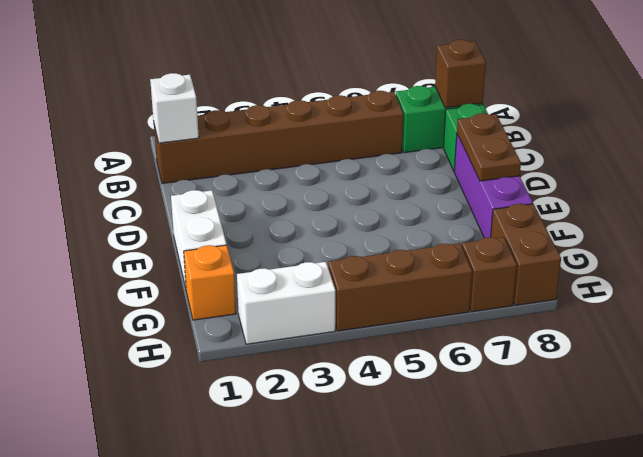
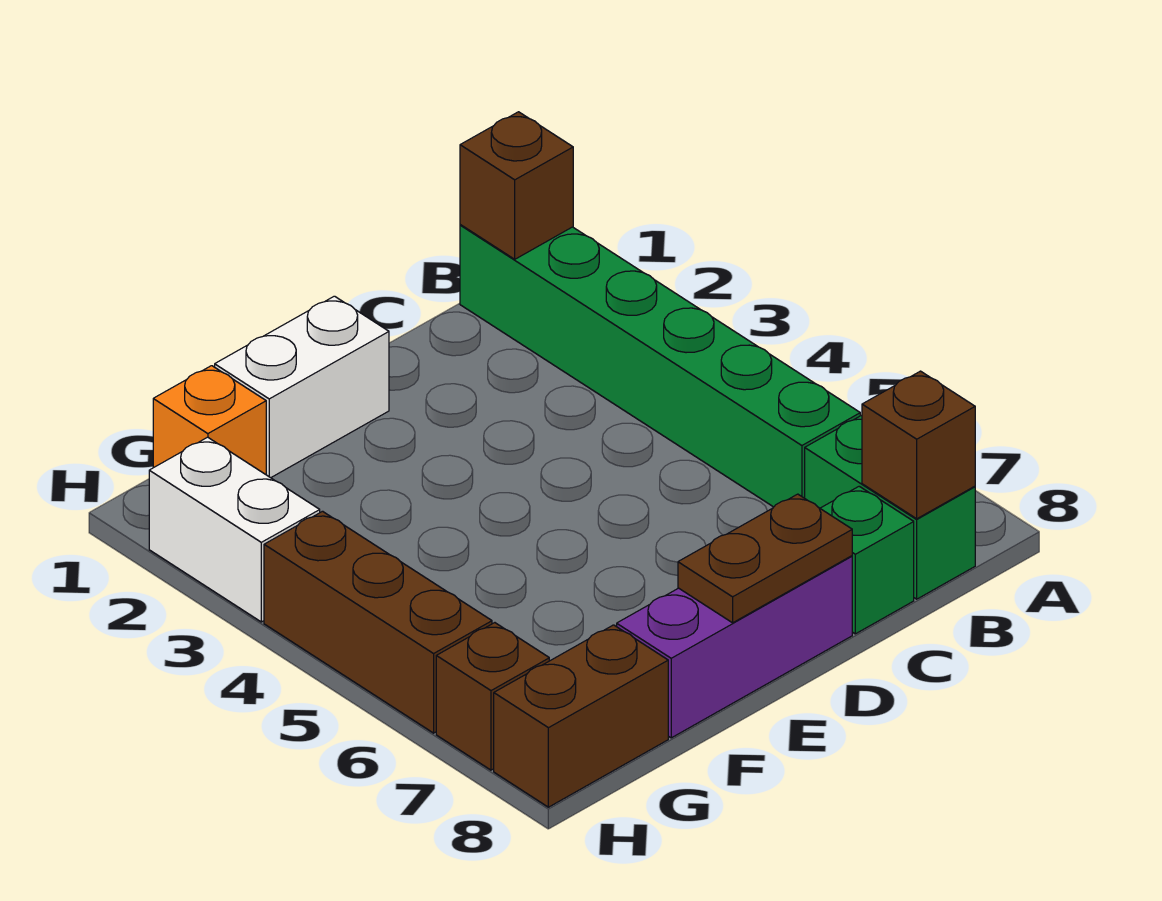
brown brick B1:B6 level 1 -> green brick B1:B6 level 1
white brick B1 level 2 -> brown brick B1 level 2

